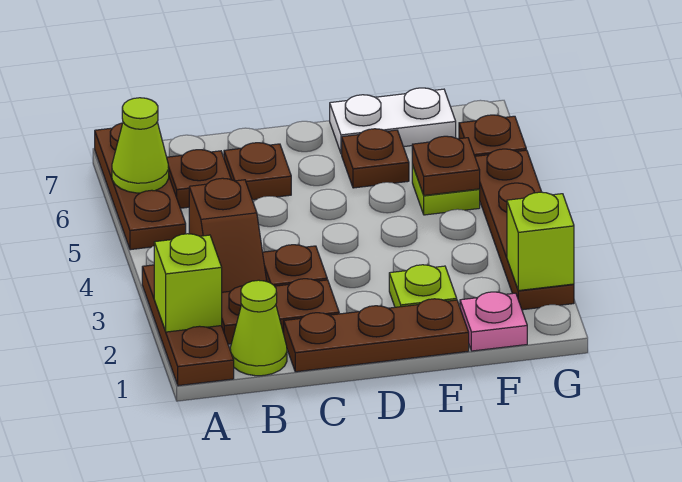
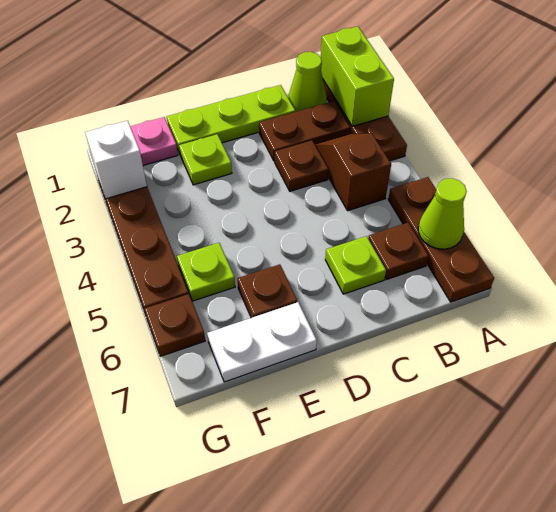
lime brick A2 level 2 -> lime brick A1:A2 level 2
brown plate C1:E1 level 1 -> lime plate C1:E1 level 1
brown plate C6 level 1 -> lime plate C6 level 1
brown plate F5 level 2 -> none
lime brick G2 level 2 -> white brick G2 level 2

